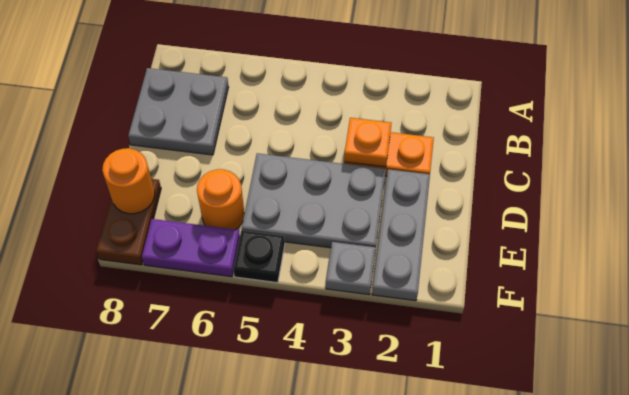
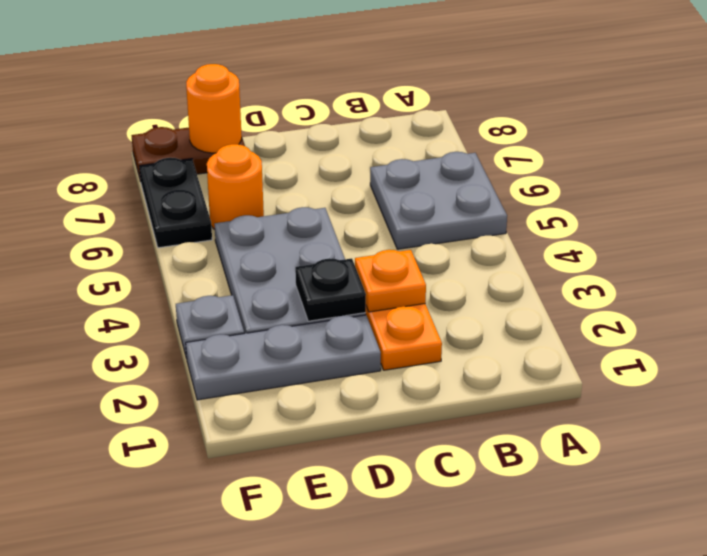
grey plate B7:C8 level 1 -> grey plate A5:B6 level 1
black plate F5 level 1 -> black plate D3 level 2
purple plate F6:F7 level 1 -> black plate F6:F7 level 1

